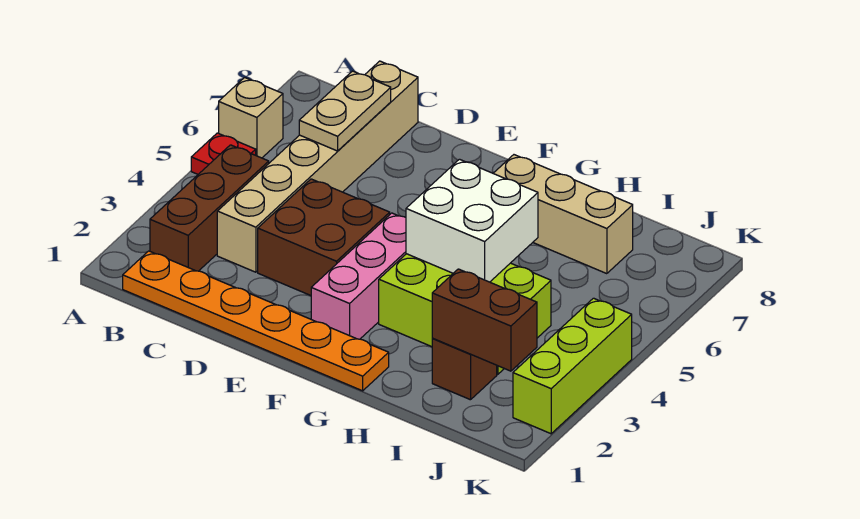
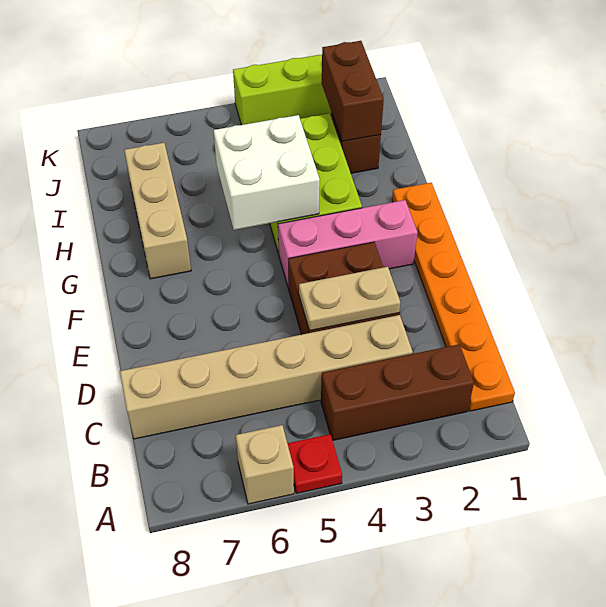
tan plate C6:C7 level 2 -> tan plate D3:D4 level 2

